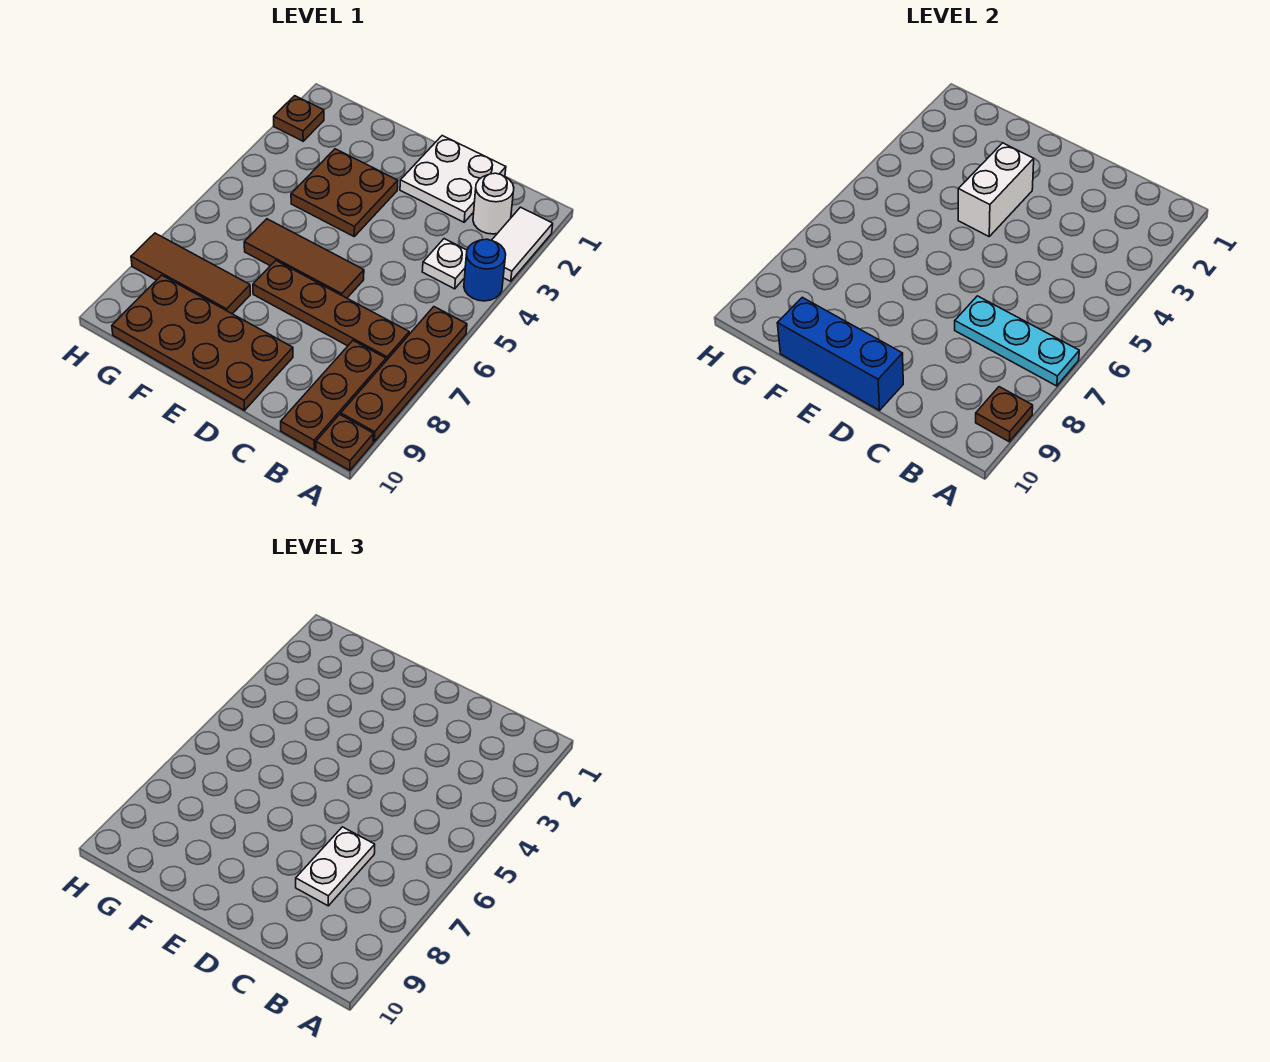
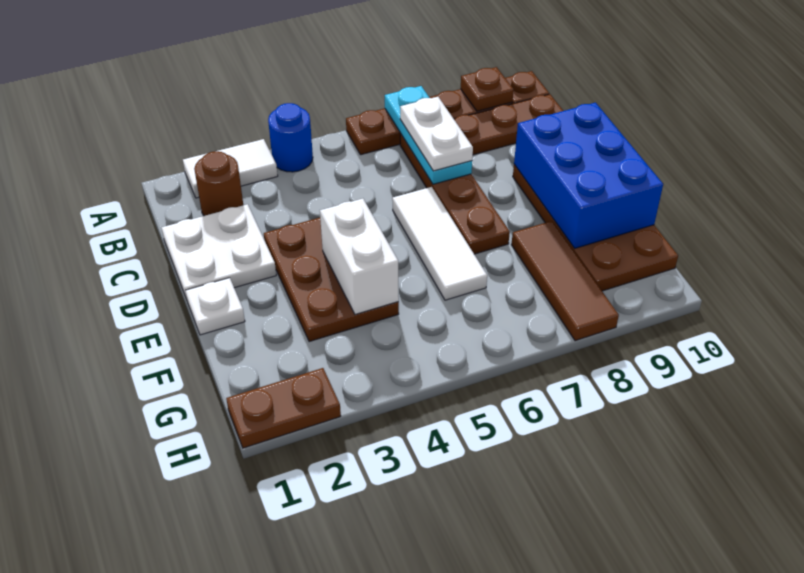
white round brick B2 level 1 -> brown round brick B2 level 1
white plate B4 level 1 -> white plate E1 level 1
white plate C7:C8 level 3 -> white plate B7:C7 level 3
brown tile D6:F6 level 1 -> white tile D6:F6 level 1
blue brick D10:F10 level 2 -> blue brick D9:F10 level 2
brown plate E3:F4 level 1 -> brown plate D3:F4 level 1
white brick E3:E4 level 2 -> white brick E4:F4 level 2
brown plate H2 level 1 -> brown plate H1:H2 level 1

